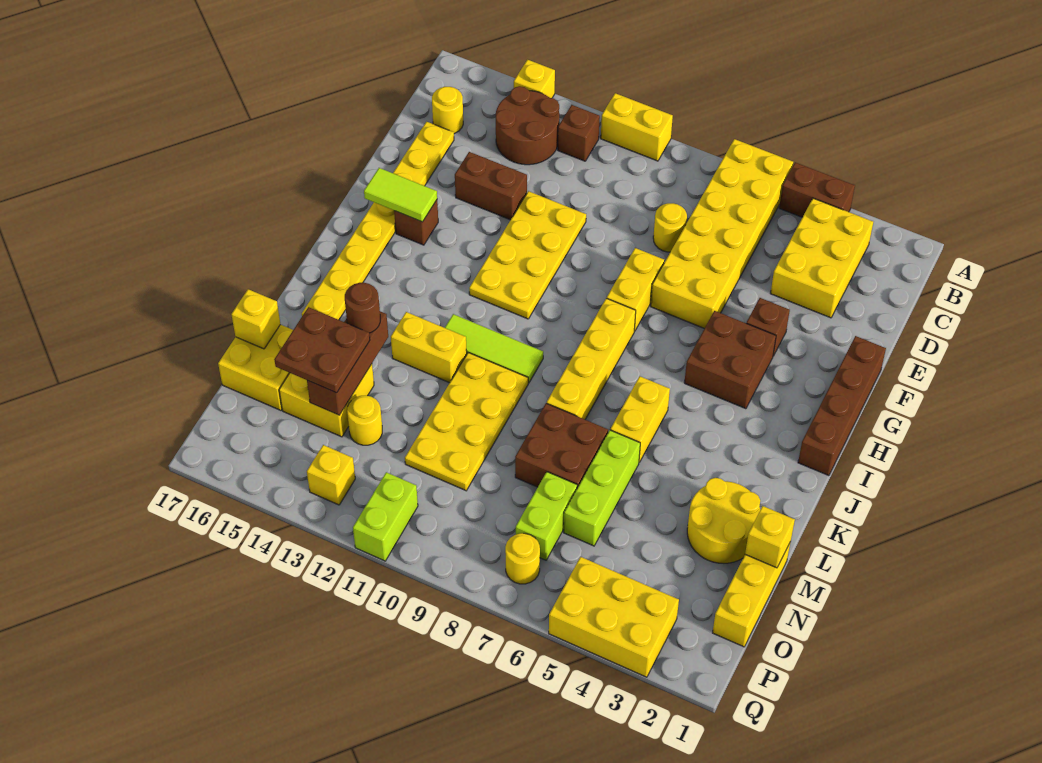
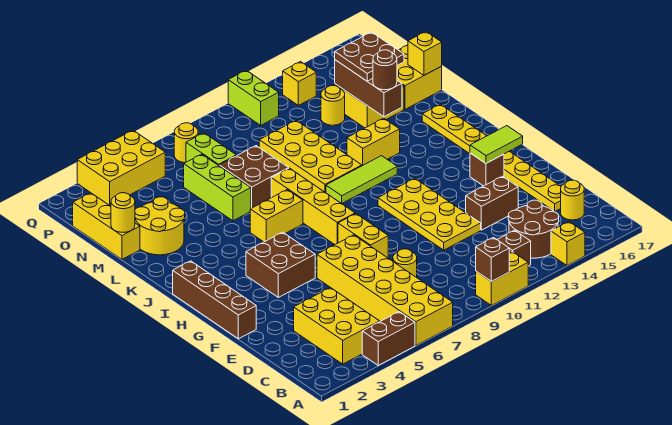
brown brick F4 level 1 -> brown brick A10 level 2
yellow brick J6:K6 level 1 -> yellow brick J6:J7 level 1
yellow brick M1 level 2 -> yellow round brick M1 level 2

